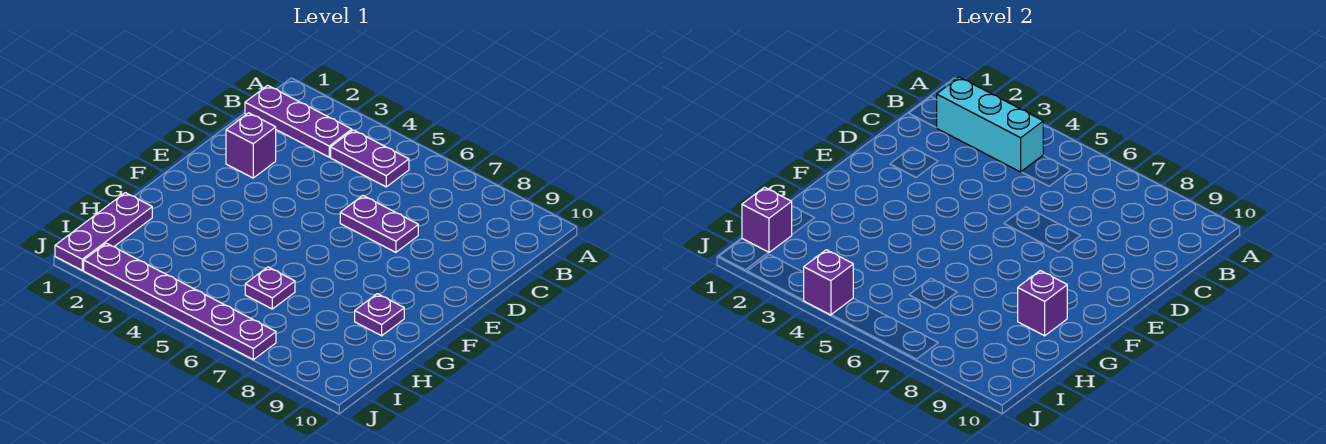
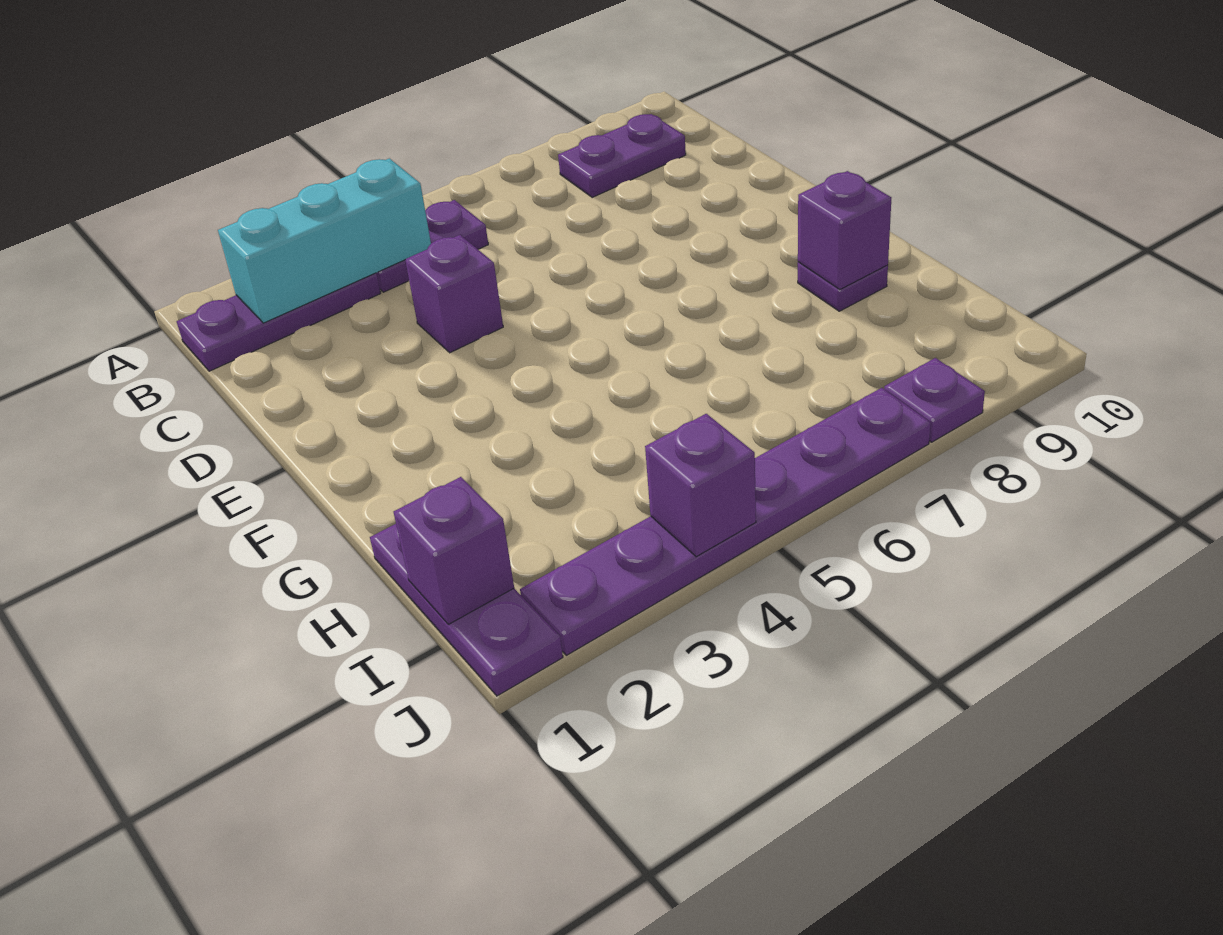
purple brick D2 level 1 -> purple brick D4 level 1
purple plate D6:D7 level 1 -> purple plate B8:B9 level 1
purple plate H6 level 1 -> purple plate J8 level 1

